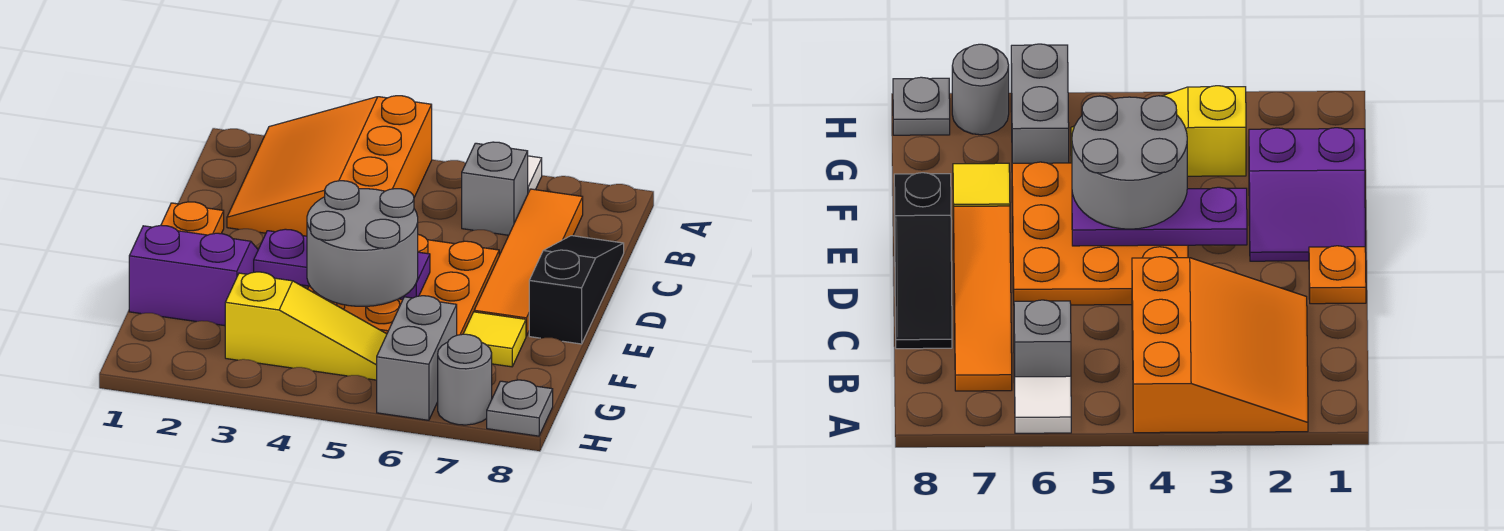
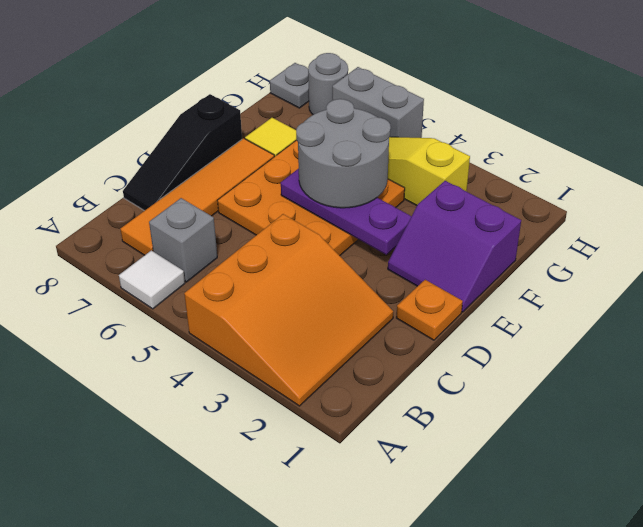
grey brick G6:H6 level 1 -> grey brick H5:H6 level 1

